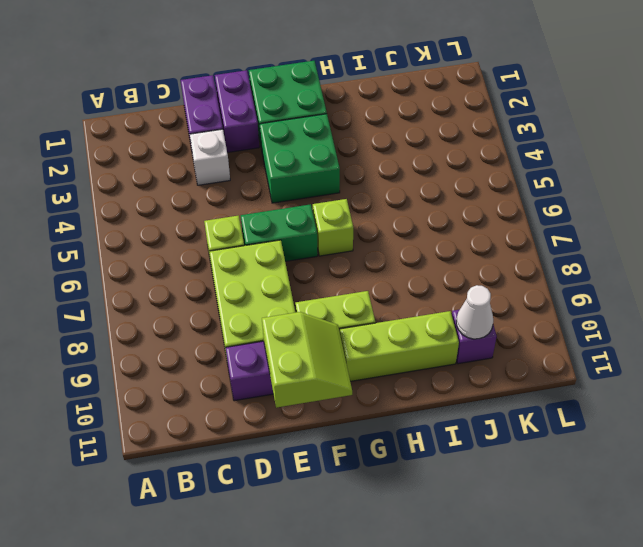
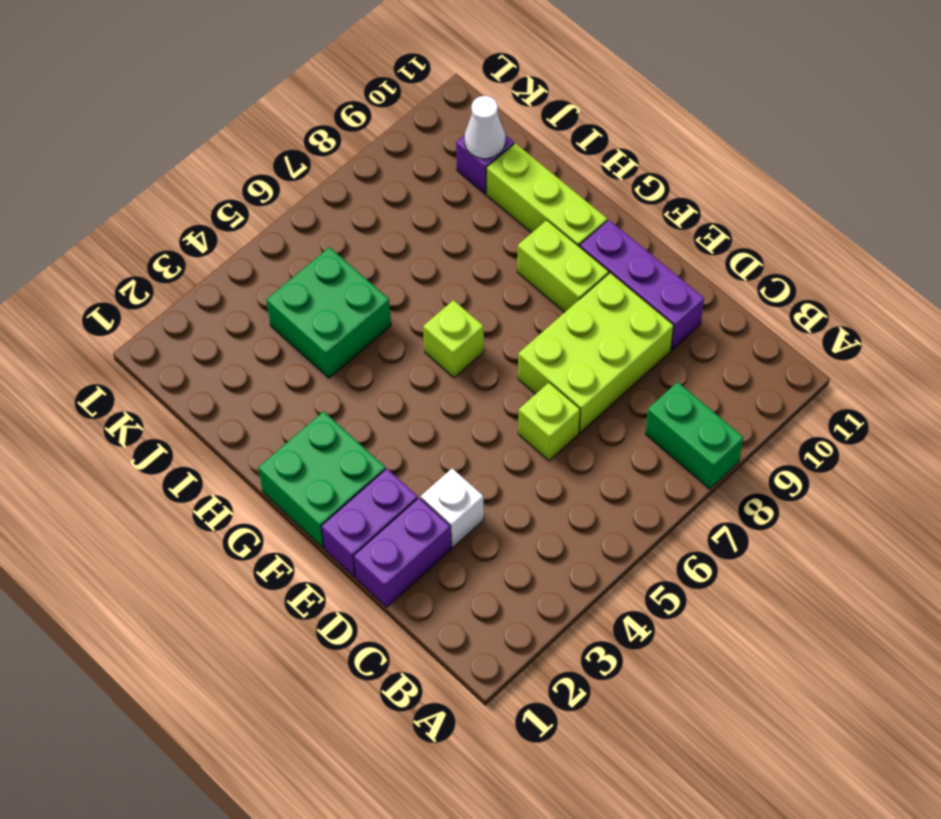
green brick E6:F6 level 1 -> green brick A8:B8 level 1
lime slope E10:F11 level 2 top E -> none
green brick F3:G4 level 1 -> green brick I4:J5 level 1

